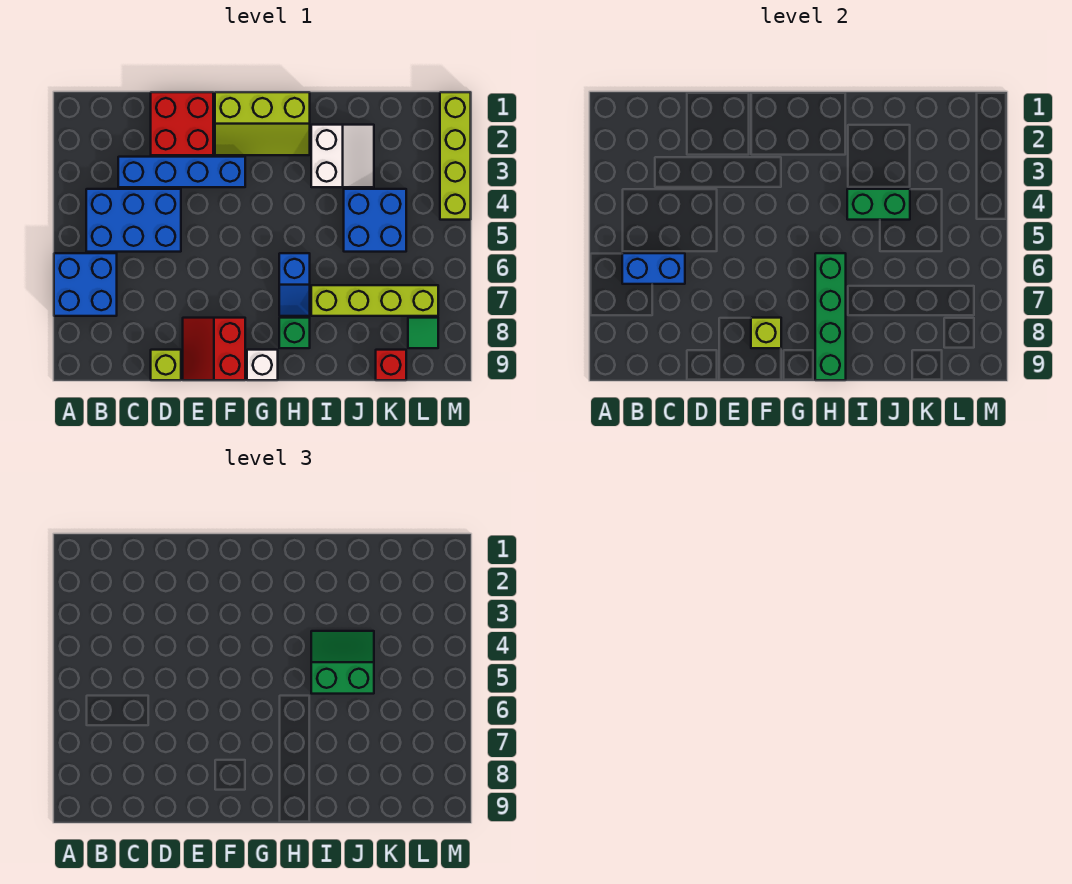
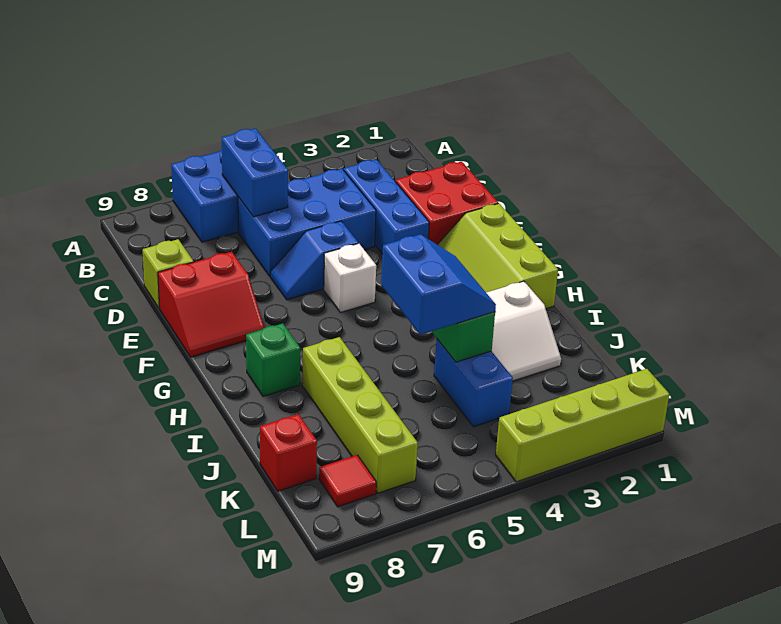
blue brick B4:D5 level 1 -> blue brick C4:D6 level 1
blue brick C3:F3 level 1 -> blue brick C3:E3 level 1
red slope E8:F9 level 1 top F -> red slope E8:F9 level 1 top E
lime brick F8 level 2 -> none
white brick G9 level 1 -> white brick F5 level 1
blue slope H6:H7 level 1 top 6 -> blue slope E5:E6 level 1 top 5
green brick H6:H9 level 2 -> none
green slope I4:J5 level 3 top 5 -> blue slope I4:J5 level 3 top 5
blue brick J4:K5 level 1 -> blue brick J4:K4 level 1
green tile L8 level 1 -> red tile L8 level 1

